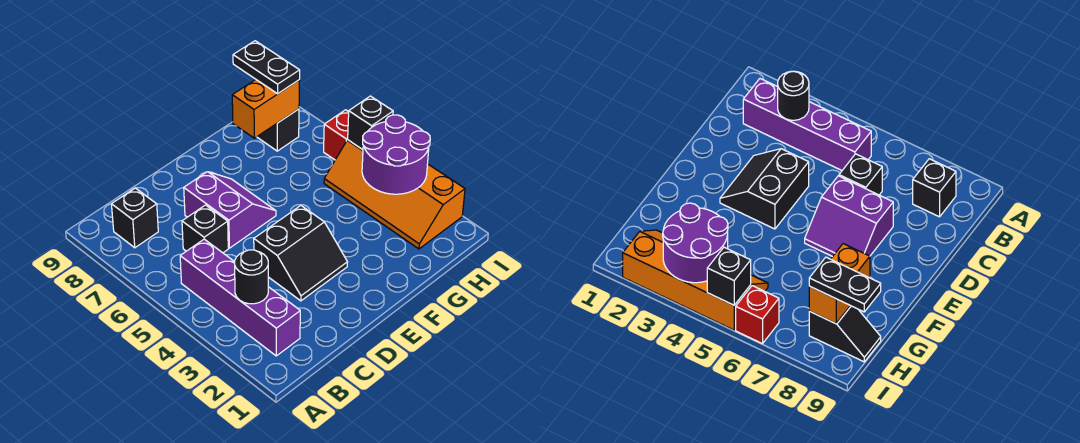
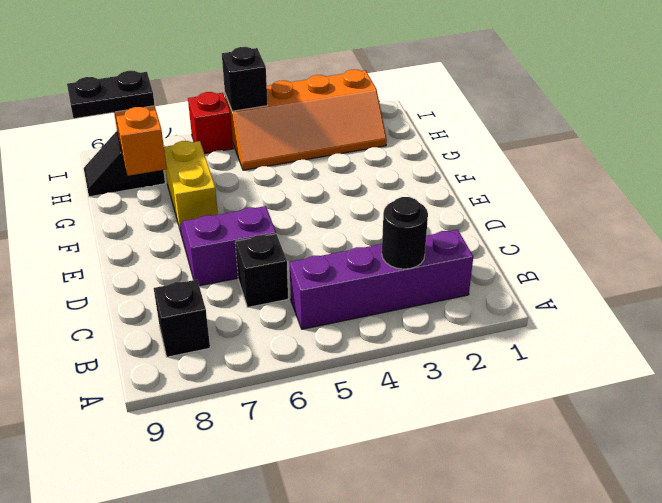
black slope D3:E4 level 1 top 4 -> none
none -> yellow brick F7:G7 level 1
purple round brick H3:I4 level 2 -> none

